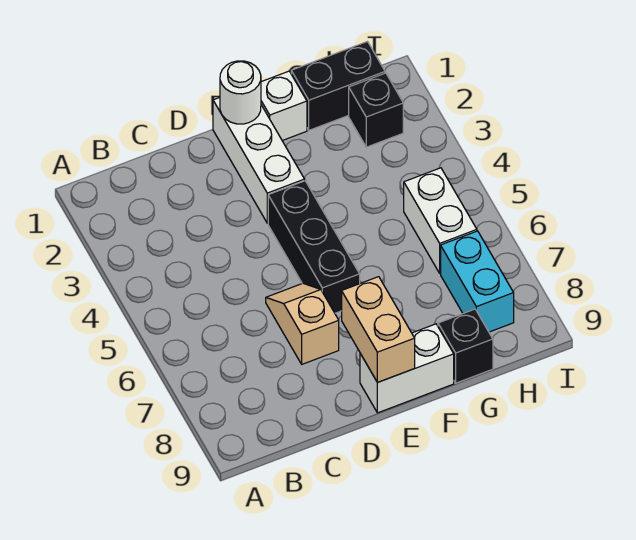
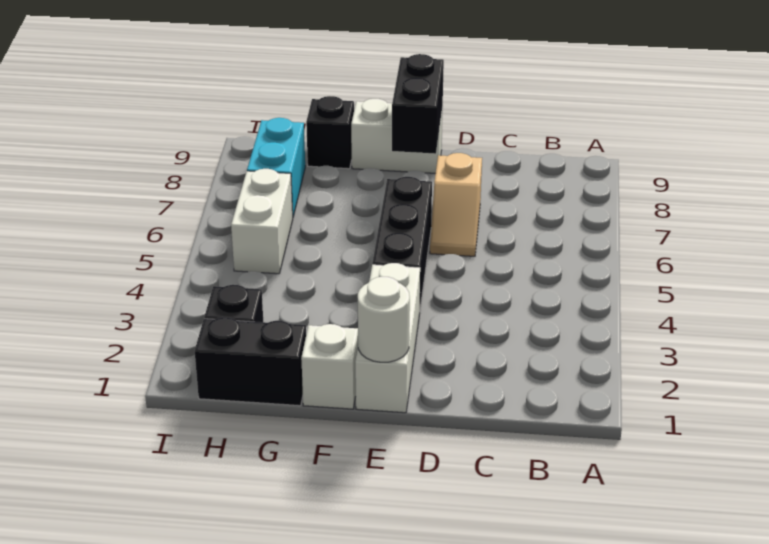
tan brick E8:E9 level 2 -> black brick E8:E9 level 2

